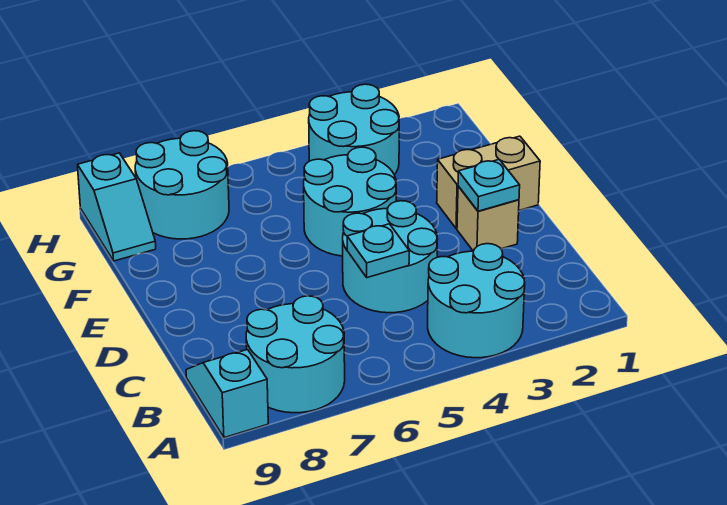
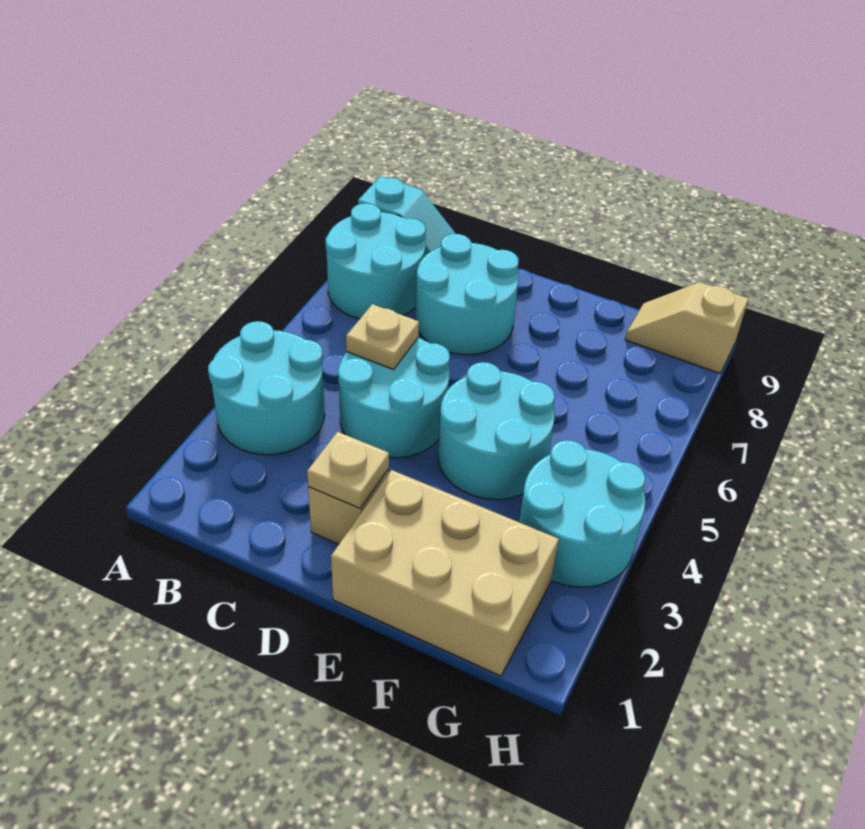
cyan plate C5 level 2 -> tan plate C5 level 2
cyan plate D2 level 2 -> tan plate D2 level 2
tan brick E1:E2 level 1 -> tan brick E1:G2 level 1
cyan round brick G7:H8 level 1 -> cyan round brick C7:D8 level 1
cyan slope G9:H9 level 1 top H -> tan slope G9:H9 level 1 top H

